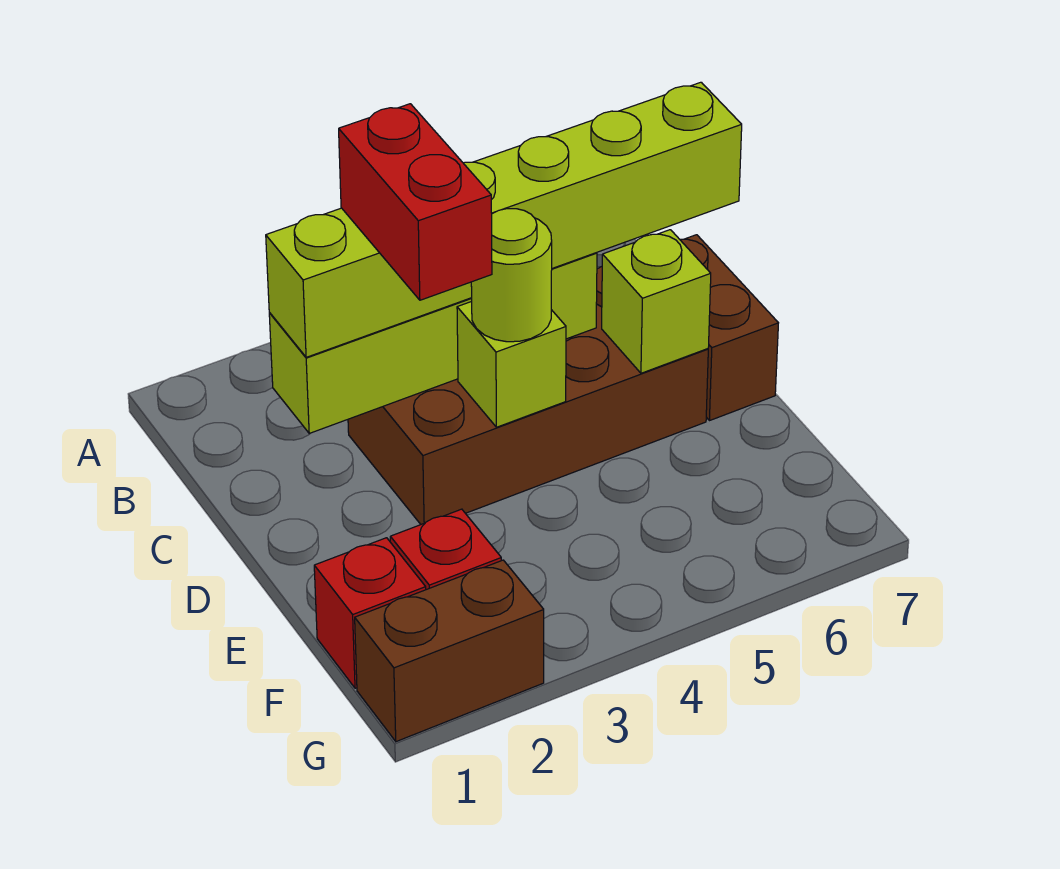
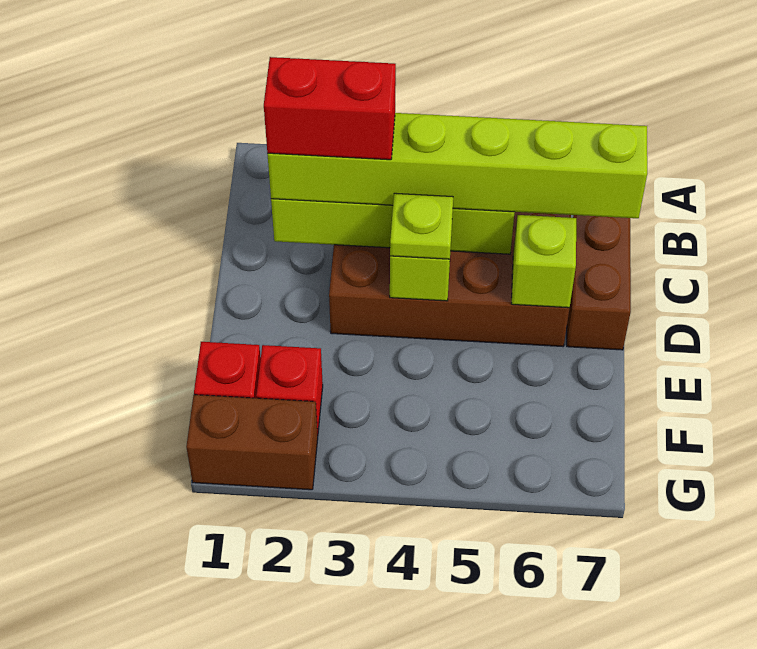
red brick C3:D3 level 4 -> red brick C2:C3 level 4
lime round brick D4 level 3 -> lime plate D4 level 3

